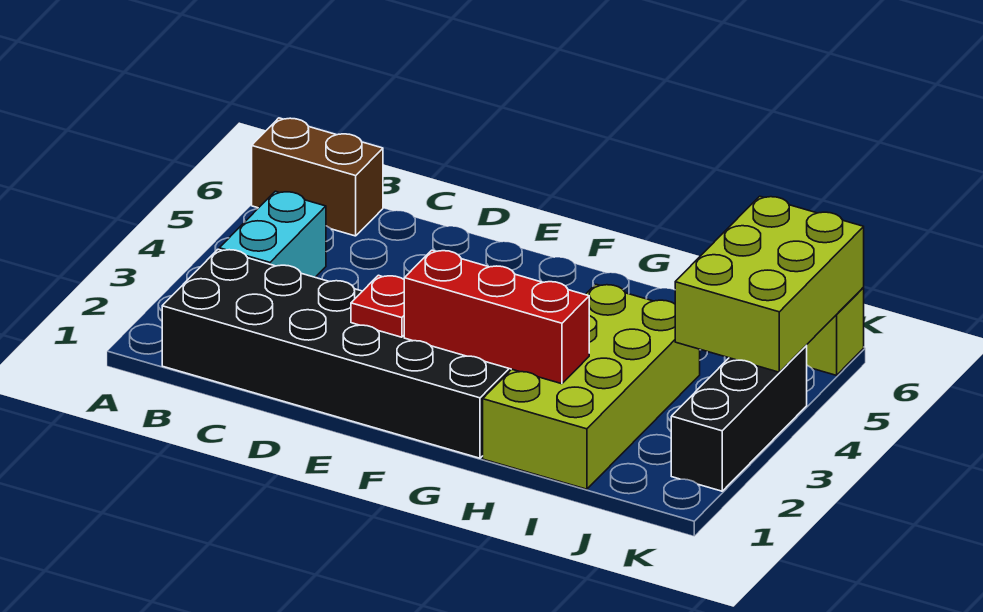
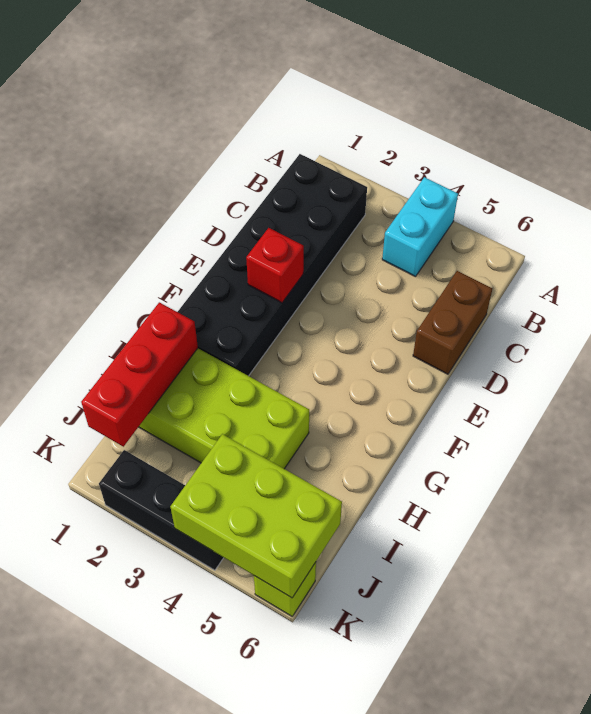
brown brick A6:B6 level 1 -> brown brick C6:D6 level 1
cyan brick B3:B4 level 1 -> cyan brick A4:B4 level 1
red plate E2 level 2 -> red brick E2 level 2
red brick F2:H2 level 2 -> red brick H1:J1 level 2

